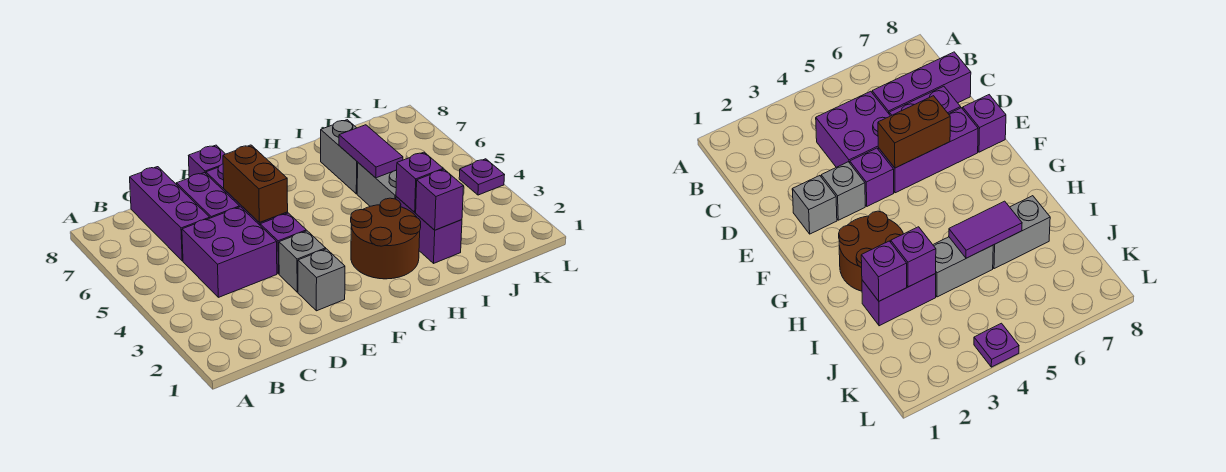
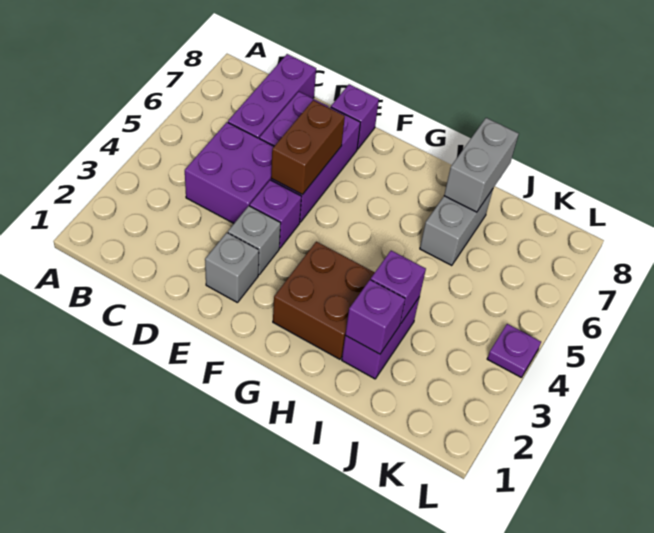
brown round brick G2:H3 level 1 -> brown brick G2:H3 level 1
grey brick I4:I5 level 1 -> grey brick I7:I8 level 2
purple tile I5:I6 level 2 -> none

